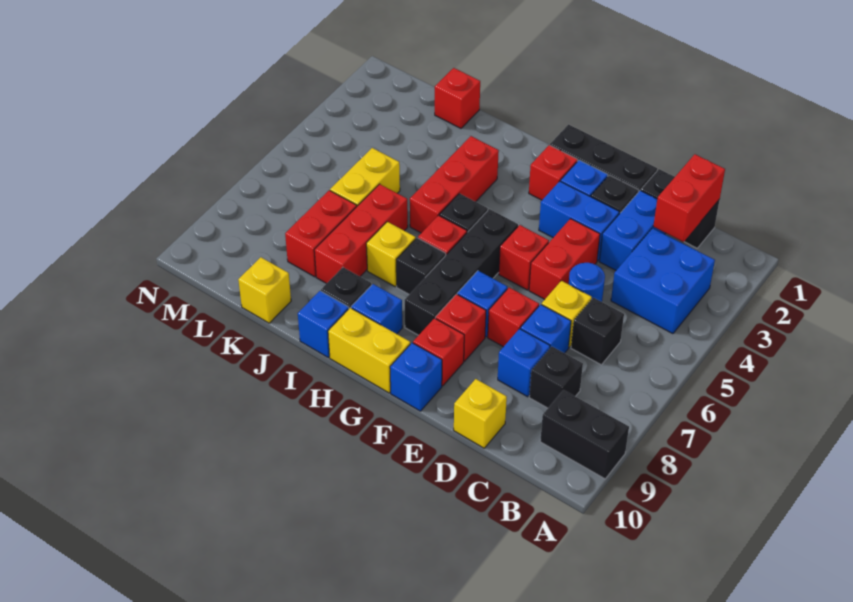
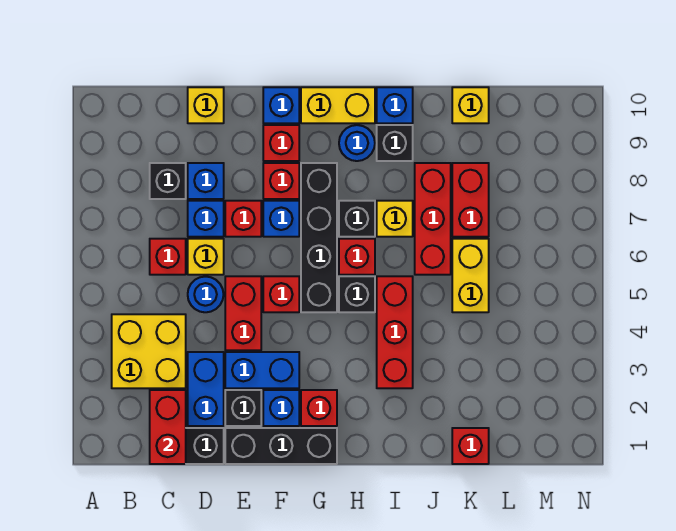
black brick A9:B9 level 1 -> none
blue brick B3:C4 level 1 -> yellow brick B3:C4 level 1
black brick C6 level 1 -> red brick C6 level 1
blue brick H9 level 1 -> blue round brick H9 level 1

